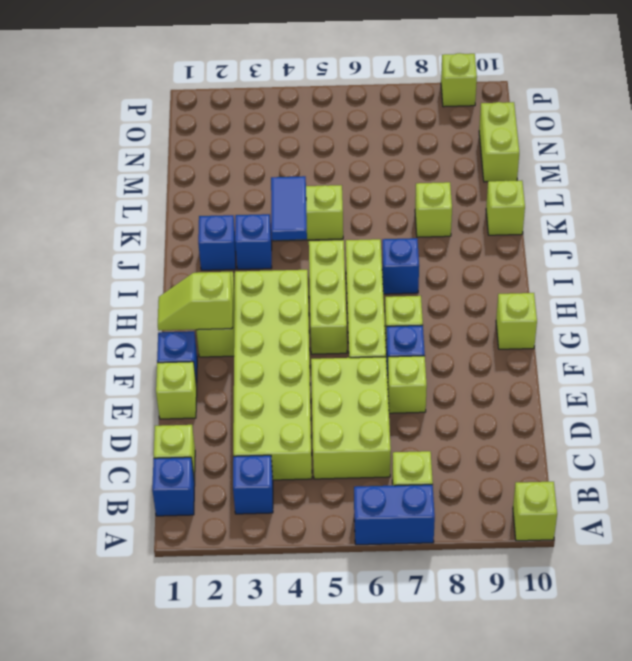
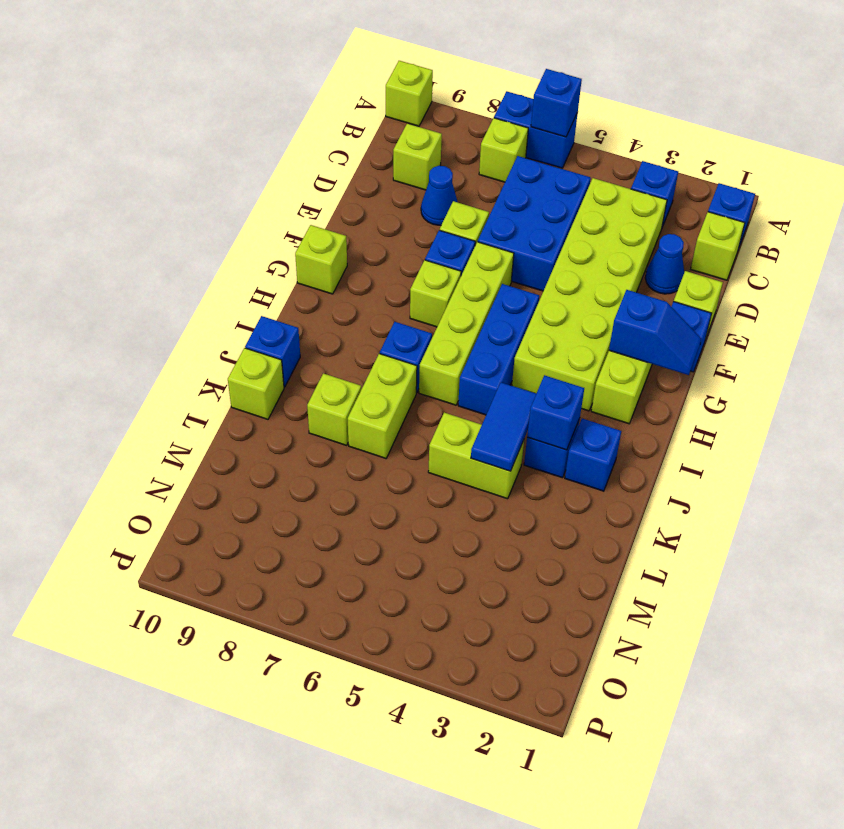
none -> blue brick A6 level 2
lime brick C5:E6 level 1 -> blue brick C5:E6 level 1
none -> blue cone D2 level 1
none -> blue cone D8 level 1
lime slope G1:G2 level 2 top 2 -> blue slope G1:G2 level 2 top 2
lime brick G5:I5 level 1 -> blue brick G5:I5 level 1
none -> blue brick J3 level 2
none -> blue brick J10 level 1
lime brick M10:N10 level 1 -> lime brick J7:K7 level 1
lime brick P9 level 1 -> lime brick C9 level 1

